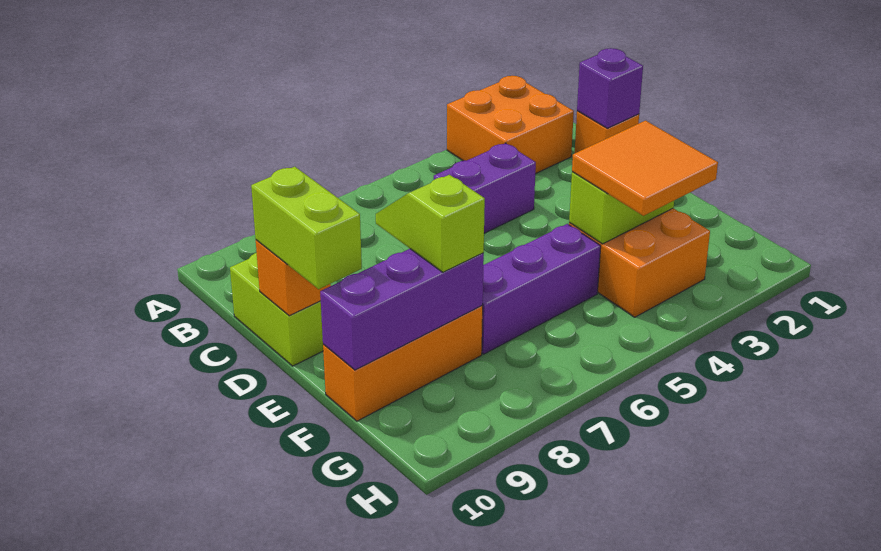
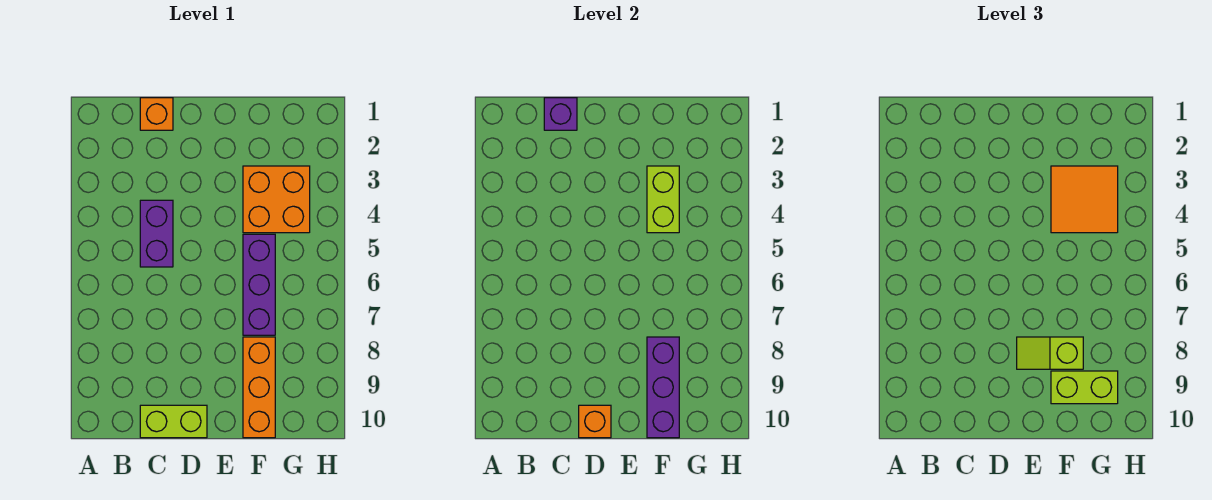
orange brick A2:B3 level 1 -> none
lime brick D10:E10 level 3 -> lime brick F9:G9 level 3

